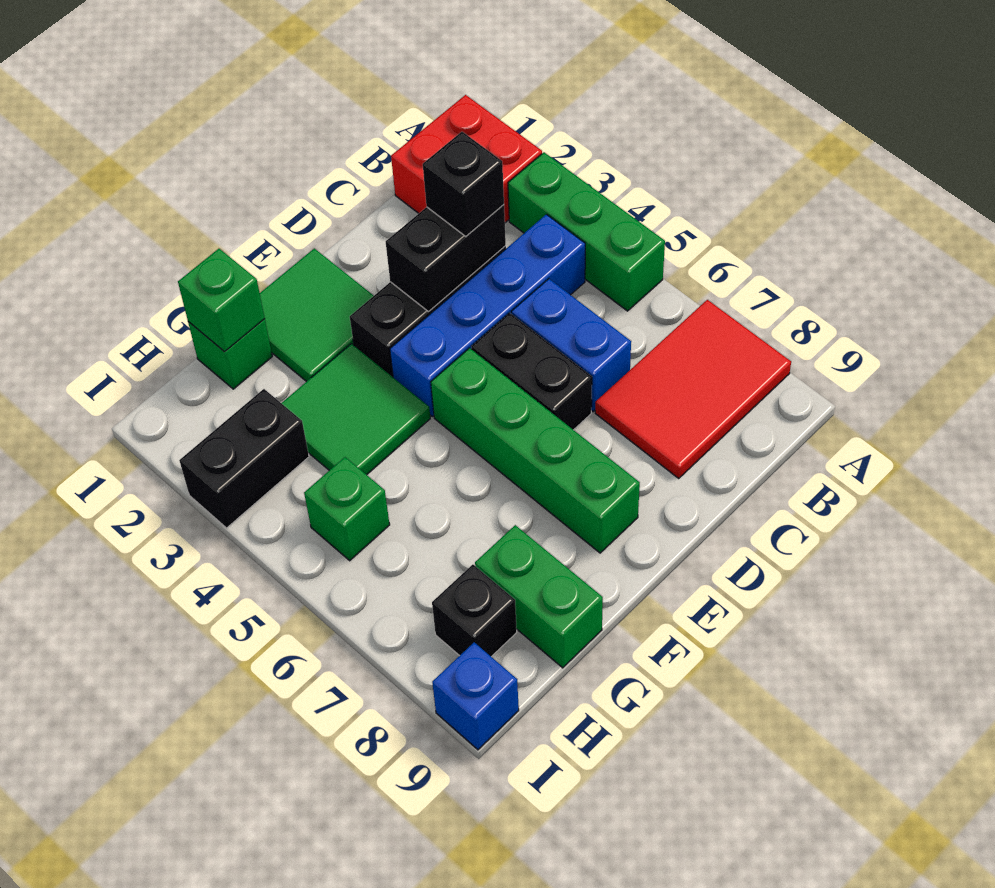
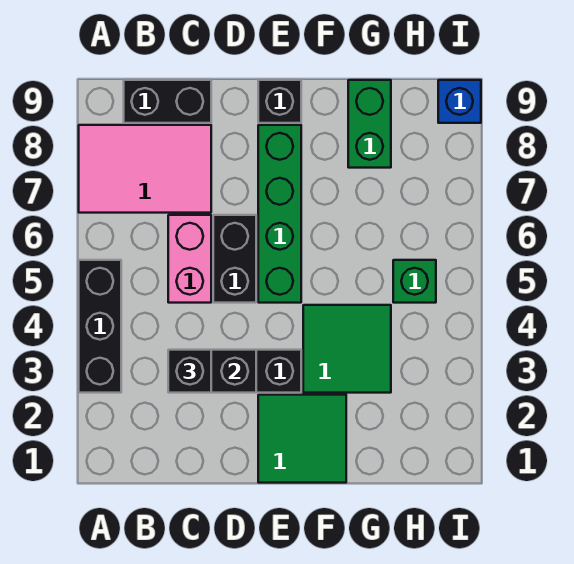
red brick A1:B2 level 1 -> none
green brick A3:A5 level 1 -> black brick A3:A5 level 1
red tile A7:C8 level 1 -> pink tile A7:C8 level 1
blue brick B4:E4 level 1 -> none
blue brick C5:C6 level 1 -> pink brick C5:C6 level 1
green brick G1 level 1 -> none
green brick G1 level 2 -> none
black brick H3:I3 level 1 -> black brick B9:C9 level 1
black brick H8 level 1 -> black brick E9 level 1

